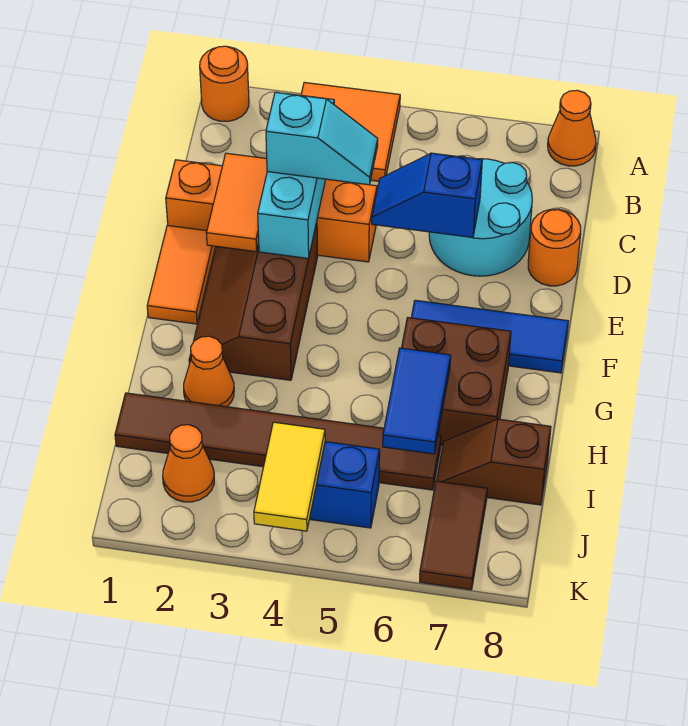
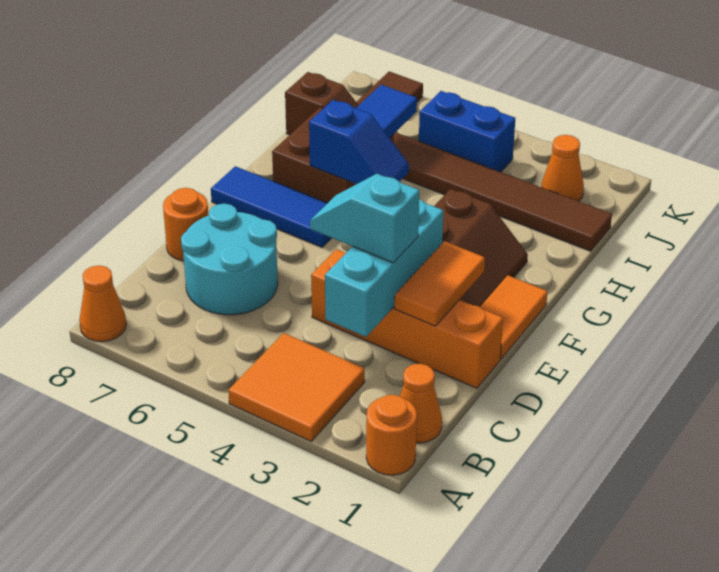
blue slope D5:D6 level 2 top 6 -> blue slope G5:G6 level 2 top 6
orange cone H2 level 1 -> orange cone B1 level 1
yellow tile J4:K4 level 2 -> none

